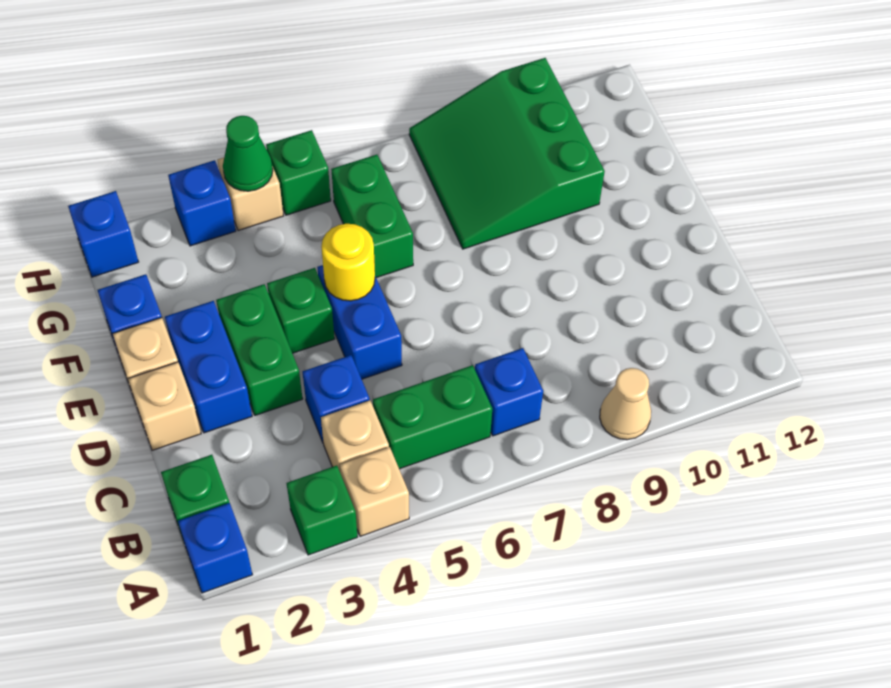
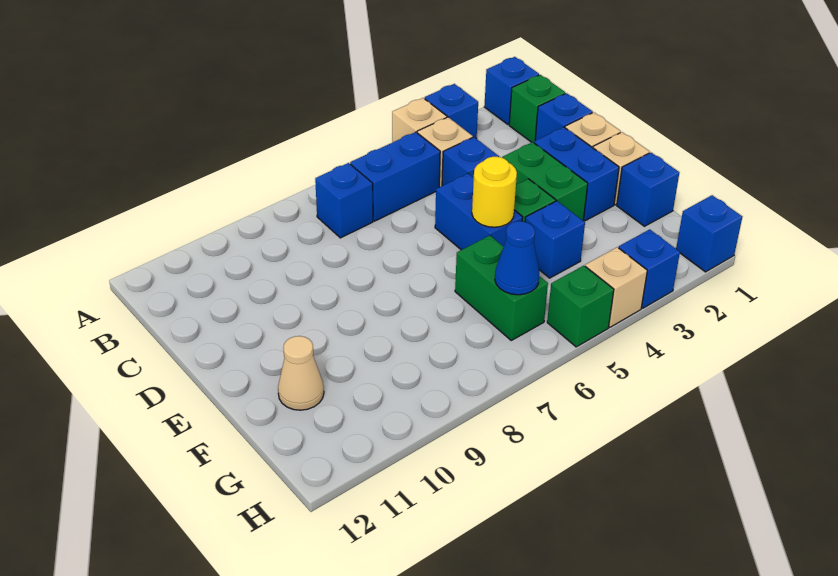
green brick A3 level 1 -> blue brick A3 level 1
tan cone A9 level 1 -> tan cone F11 level 1
green brick B5:B6 level 1 -> blue brick B5:B6 level 1
none -> blue brick C1 level 1
none -> blue brick F4 level 1
green slope F8:H10 level 1 top 10 -> none
none -> blue cone G6 level 2
green cone H4 level 2 -> none

